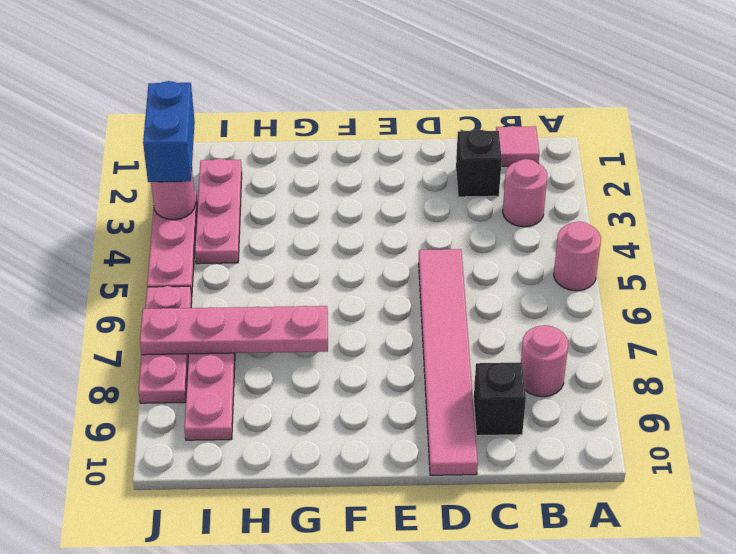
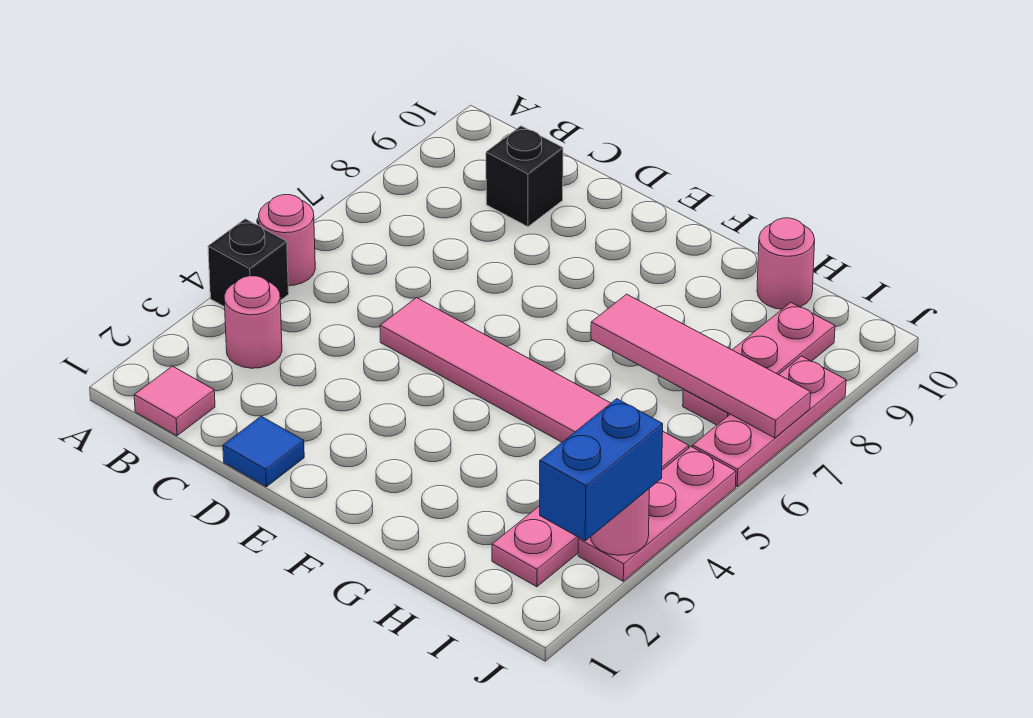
pink round brick B8 level 1 -> pink round brick H10 level 1
black brick C2 level 1 -> black brick A4 level 1
none -> blue tile D1 level 1
pink tile D5:D10 level 1 -> pink tile D5:I5 level 1
pink plate G7:J7 level 2 -> pink tile G7:J7 level 2

